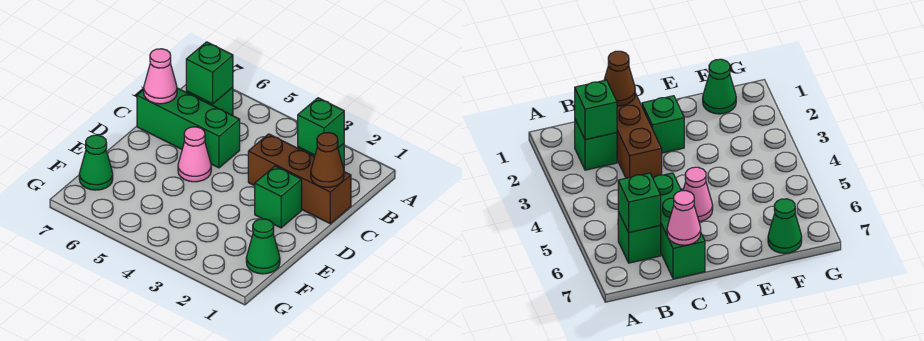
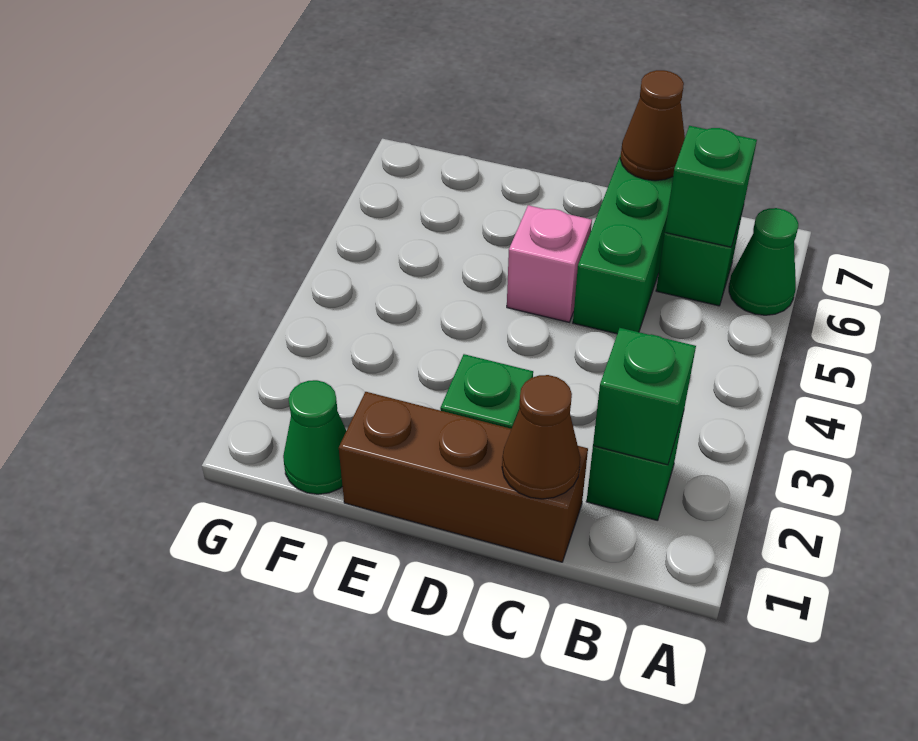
brown brick C1:C3 level 1 -> brown brick C1:E1 level 1
pink cone C7 level 2 -> brown cone C7 level 2
pink cone D5 level 1 -> pink brick D5 level 1
green cone F7 level 1 -> green cone A6 level 1

